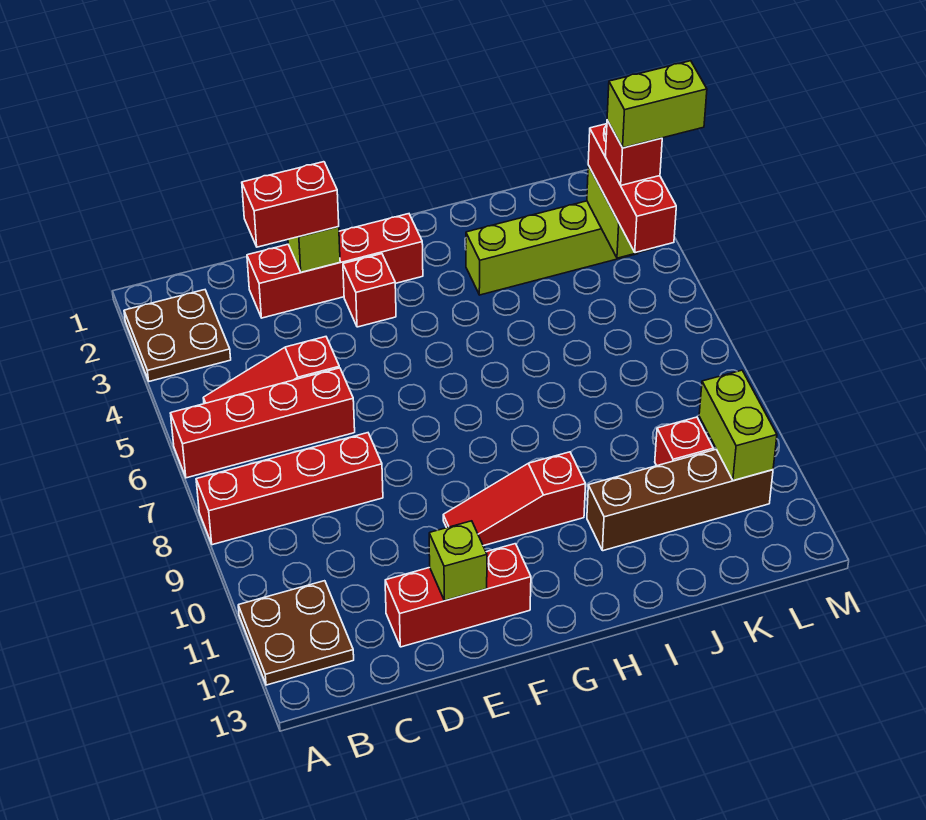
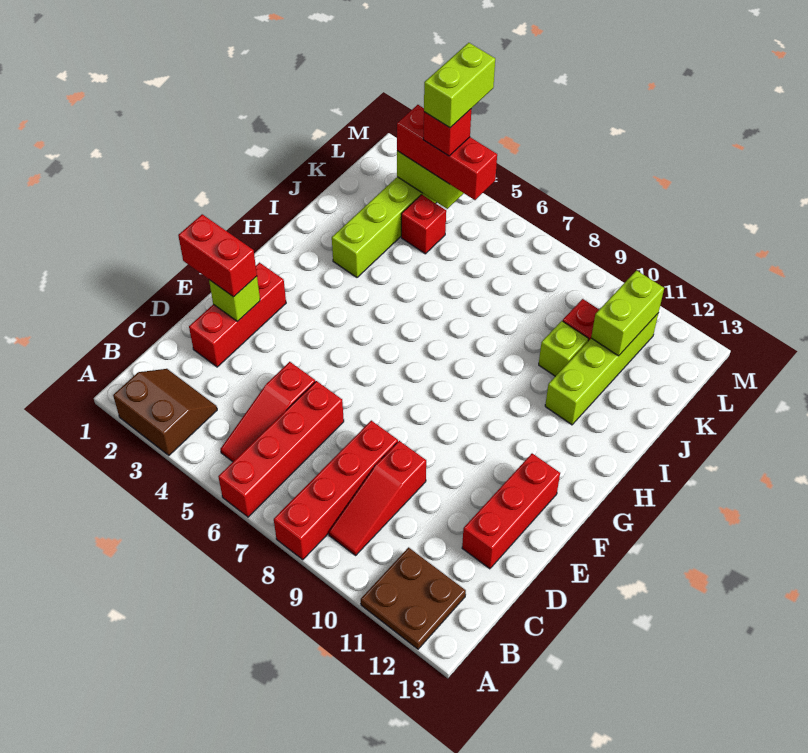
brown plate A2:B3 level 1 -> brown slope A2:B3 level 1 top A
red brick D2:G2 level 1 -> red brick D2:F2 level 1
red brick D2:E2 level 3 -> red brick E1:E2 level 3
lime brick E12 level 2 -> lime brick J10 level 1
red brick F3 level 1 -> red brick K4 level 1
red slope F10:H10 level 1 top H -> red slope B9:D9 level 1 top D
brown brick I11:L11 level 1 -> lime brick I11:L11 level 1
lime brick L10:L11 level 2 -> lime brick K11:L11 level 2

